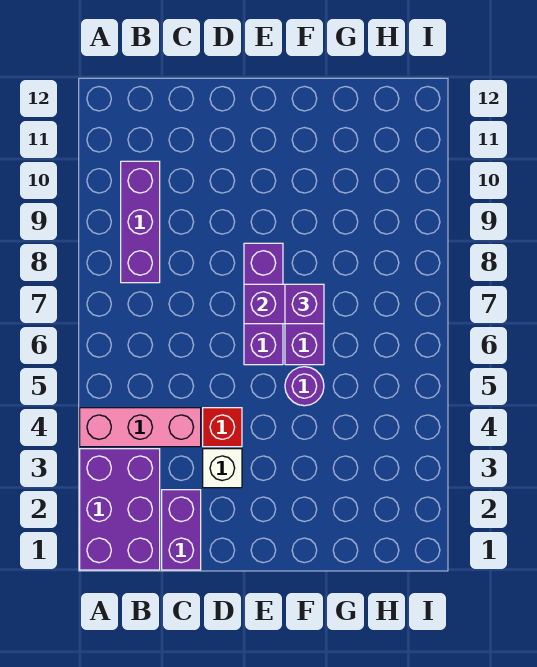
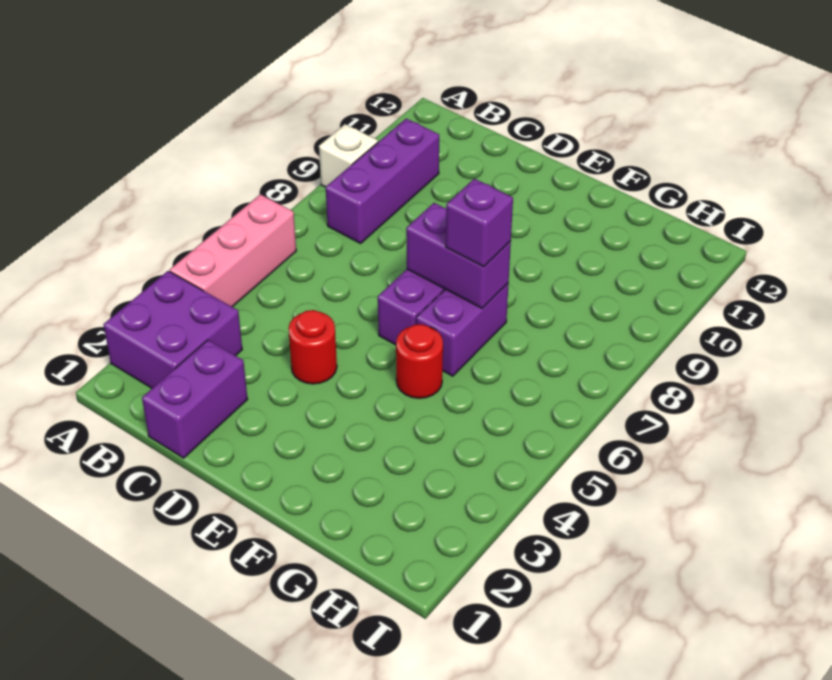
purple brick A1:B3 level 1 -> purple brick A2:B3 level 1
pink brick A4:C4 level 1 -> pink brick A4:A6 level 1
white brick D3 level 1 -> white brick A9 level 1
red brick D4 level 1 -> red round brick D4 level 1
purple round brick F5 level 1 -> red round brick F5 level 1

